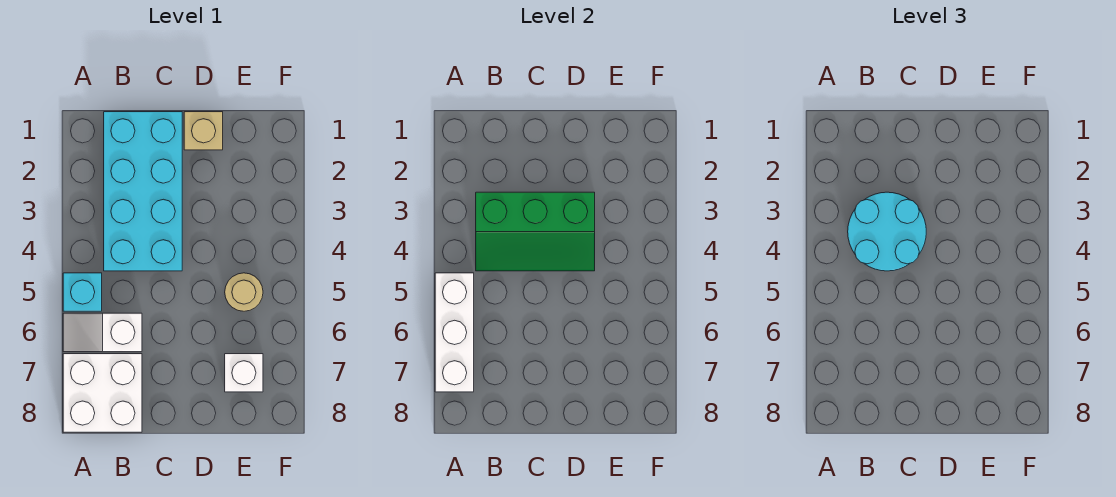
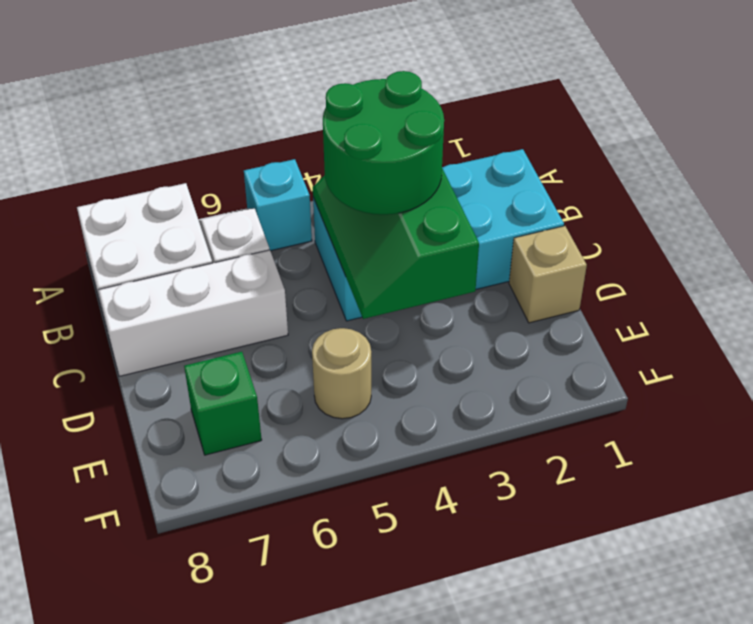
white brick A5:A7 level 2 -> white brick C6:C8 level 1
cyan round brick B3:C4 level 3 -> green round brick B3:C4 level 3
white brick E7 level 1 -> green brick E7 level 1

